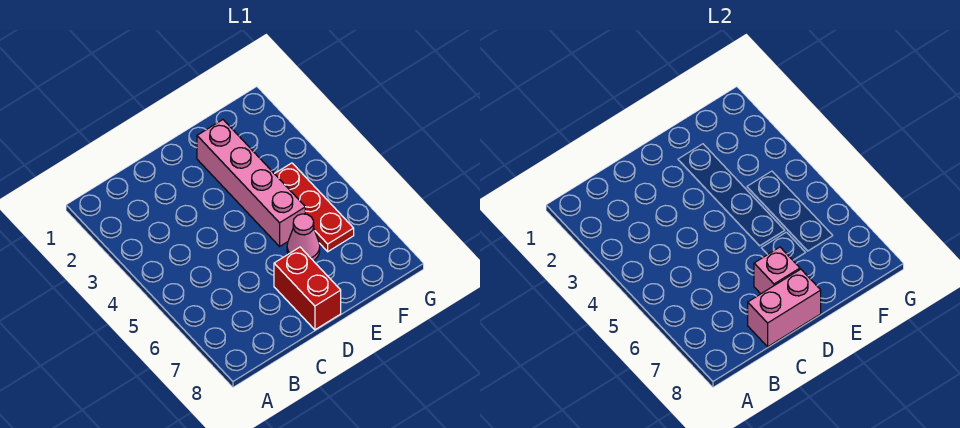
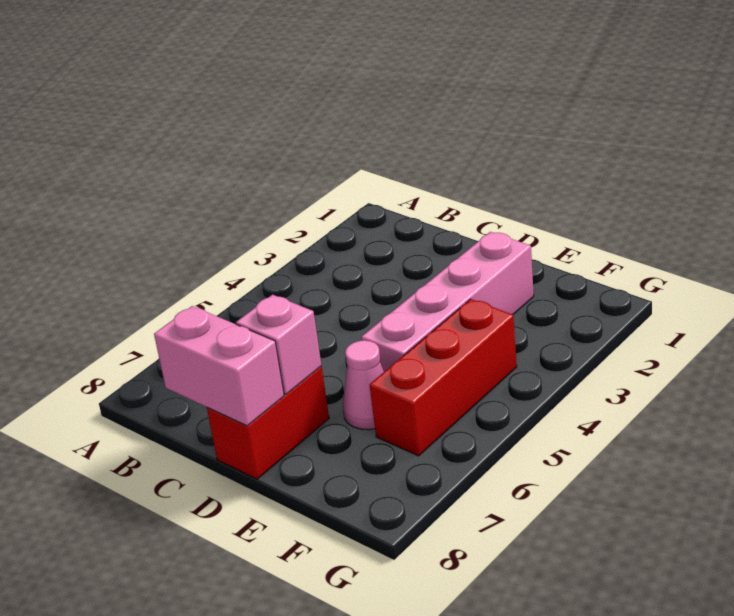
red plate F4:F6 level 1 -> red brick F4:F6 level 1

